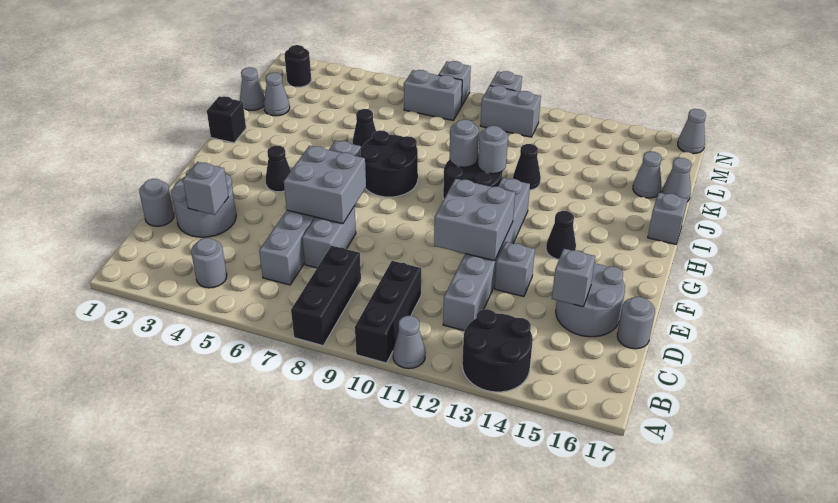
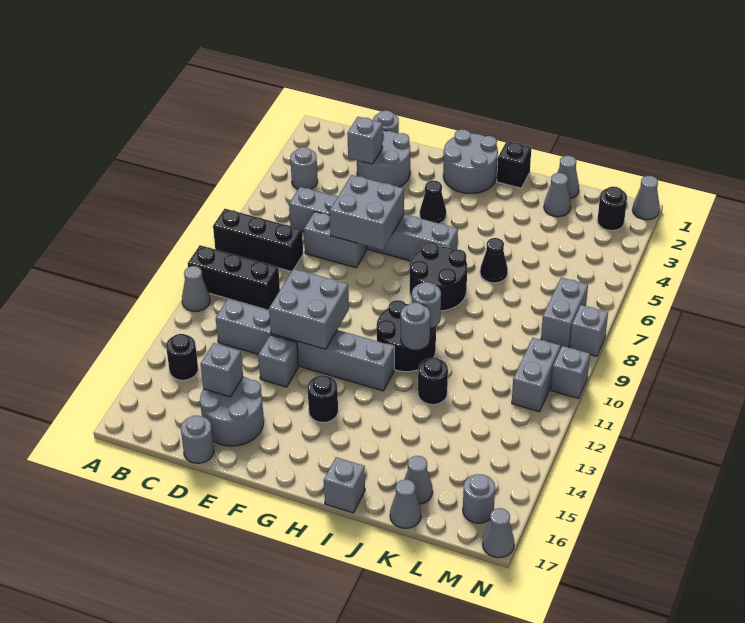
black round brick A13:B14 level 1 -> black round brick B14 level 1
none -> grey round brick G1:H2 level 1
black cone G14 level 1 -> black round brick G14 level 1
black cone J12 level 1 -> black round brick J12 level 1
none -> grey round brick M16 level 1
none -> grey cone N1 level 1

